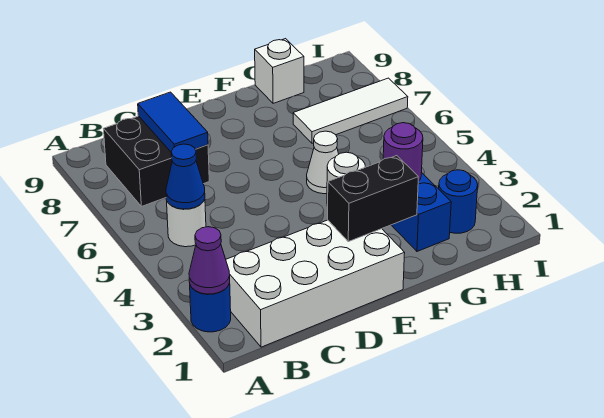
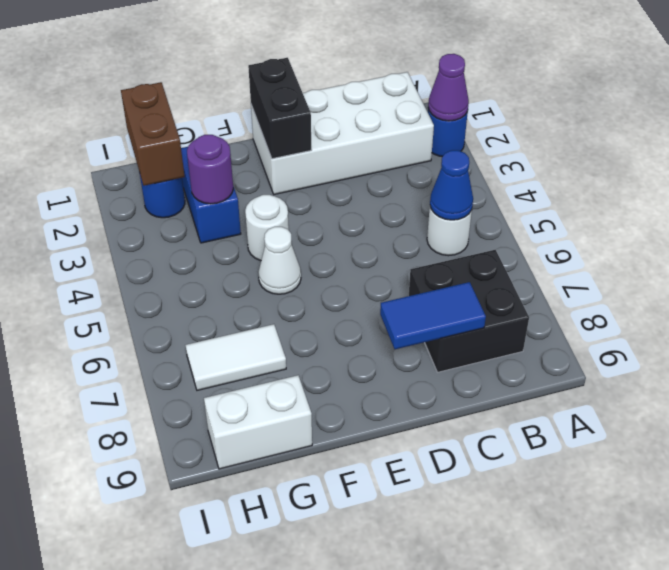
blue tile C7:C8 level 2 -> blue tile C8:D8 level 2
black brick E2:F2 level 2 -> black brick E1:E2 level 2
white tile G7:I7 level 1 -> white tile G7:H7 level 1
white brick G9 level 1 -> white brick G9:H9 level 1
none -> brown brick H1:H2 level 2

